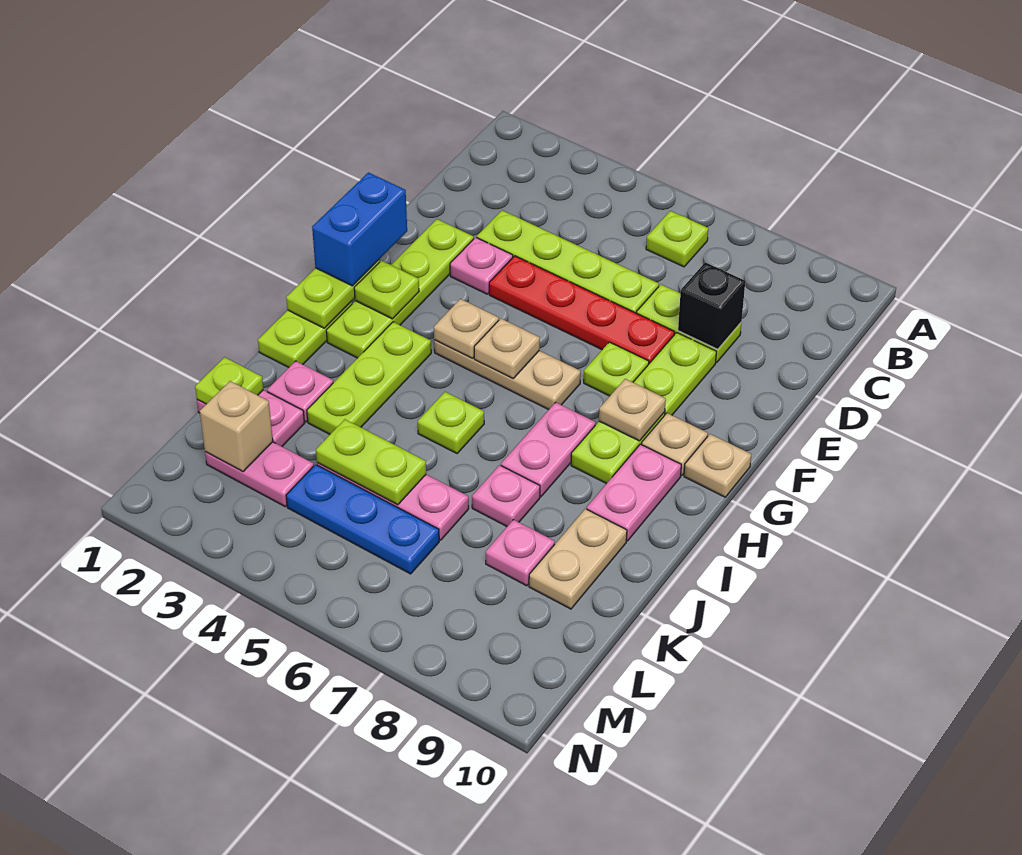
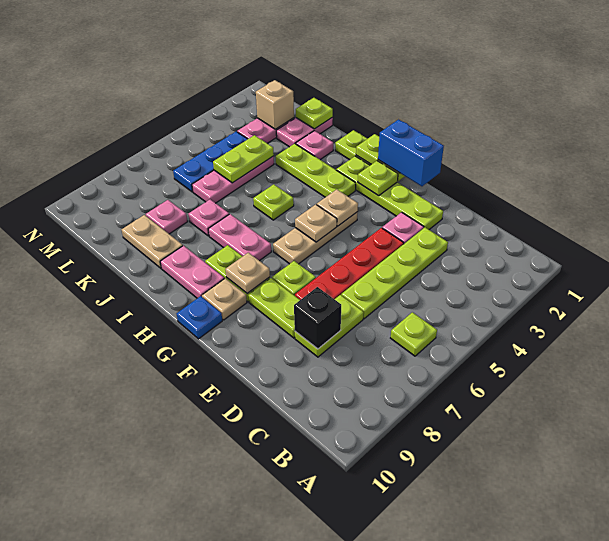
tan plate G10 level 1 -> blue plate G10 level 1

